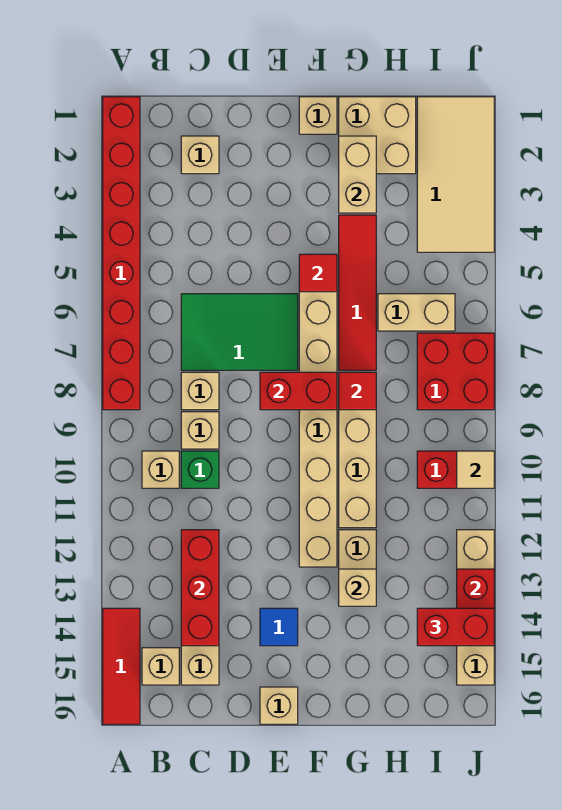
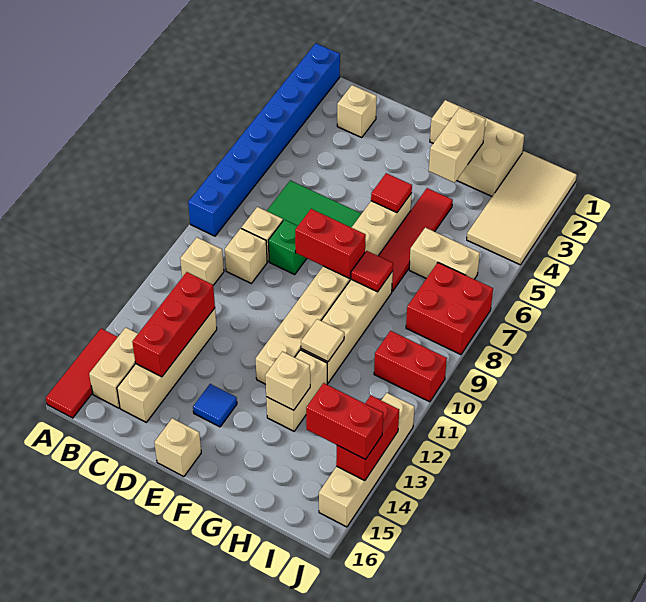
red brick A1:A8 level 1 -> blue brick A1:A8 level 1
tan brick B15 level 1 -> tan brick B14:B15 level 1
green brick C10 level 1 -> green brick D8 level 1
tan tile J10 level 2 -> tan tile G11 level 2

